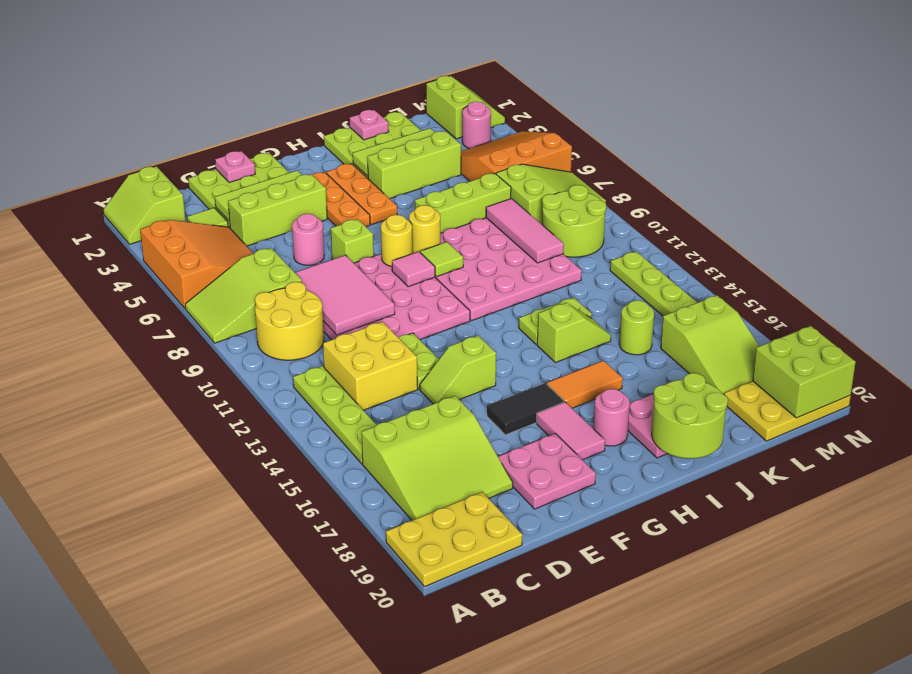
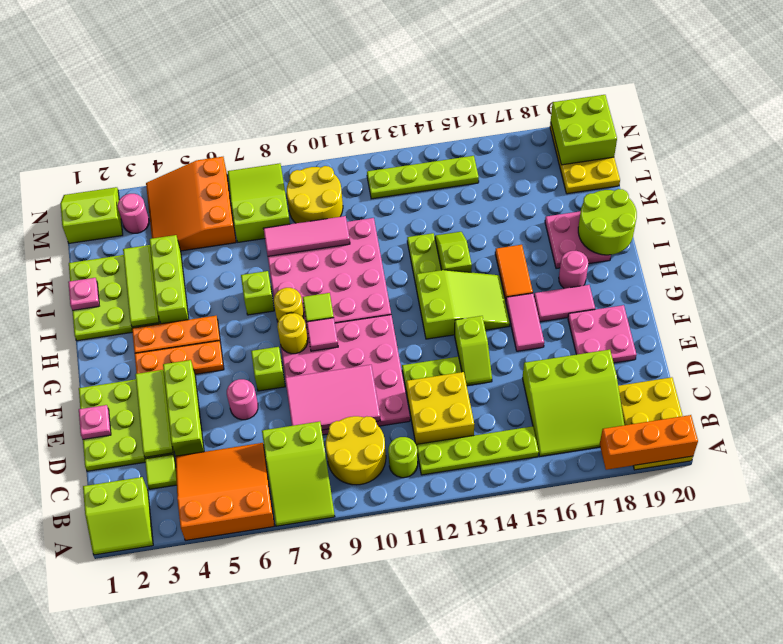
none -> orange brick A18:A20 level 2
lime slope B16:D18 level 1 top 16 -> lime slope B16:D18 level 1 top D
black tile F16:G16 level 1 -> pink tile F16:G16 level 1
lime brick I7:K7 level 1 -> lime brick I7 level 1
lime round brick K15 level 1 -> lime round brick B11 level 1
lime round brick L9:M10 level 1 -> yellow round brick L9:M10 level 1
lime slope L16:M18 level 1 top 16 -> lime slope G13:H15 level 1 top 13

